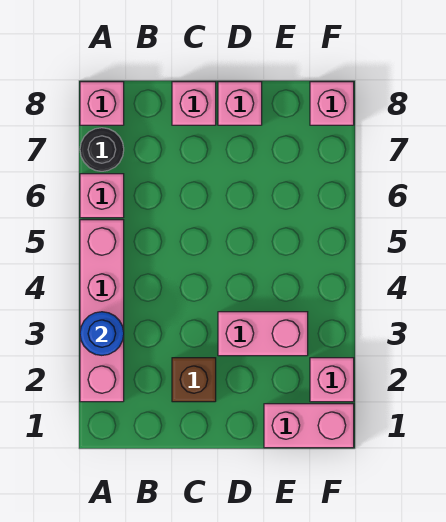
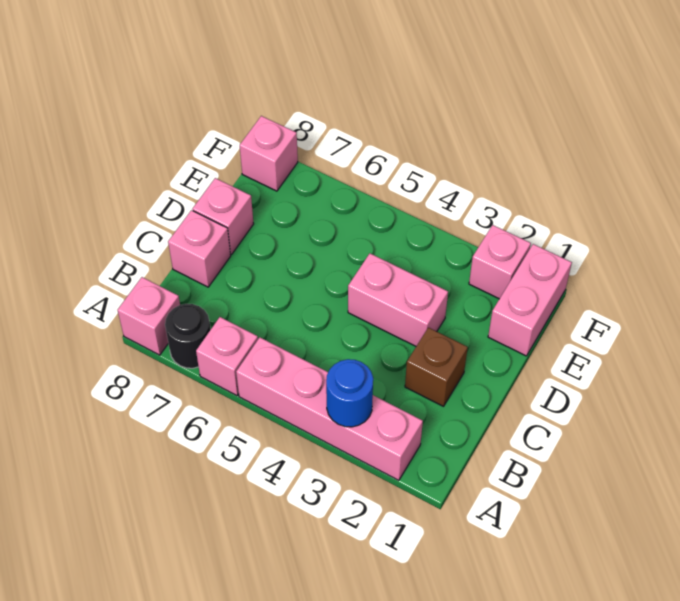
pink brick D3:E3 level 1 -> pink brick D3:D4 level 1

